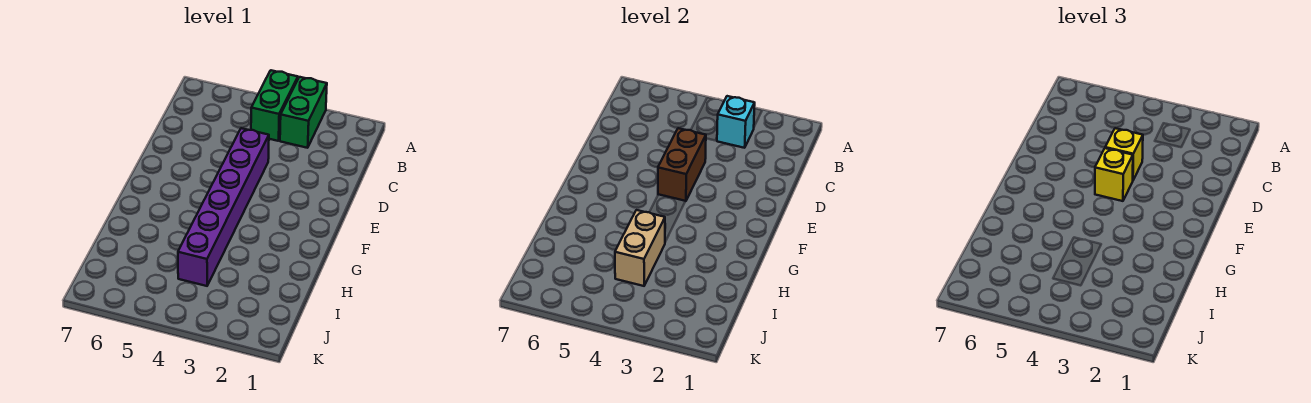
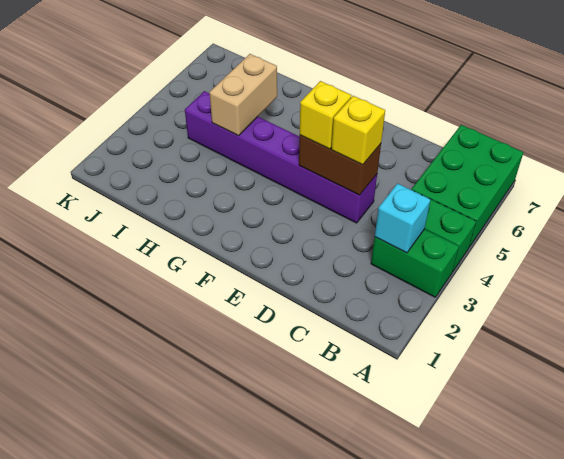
none -> green brick A5:B7 level 1
tan brick H4:I4 level 2 -> tan brick H4:H5 level 2

